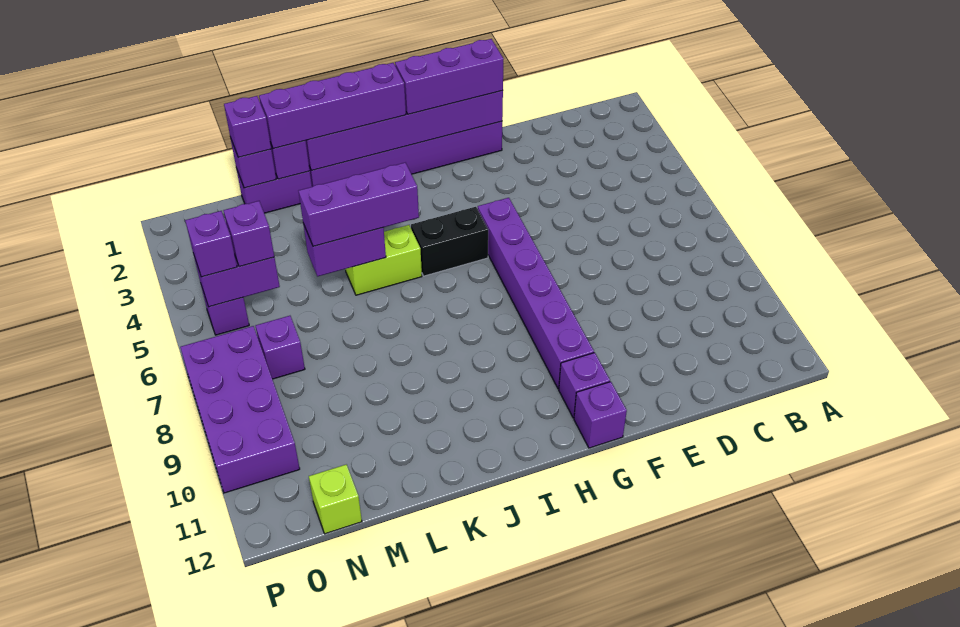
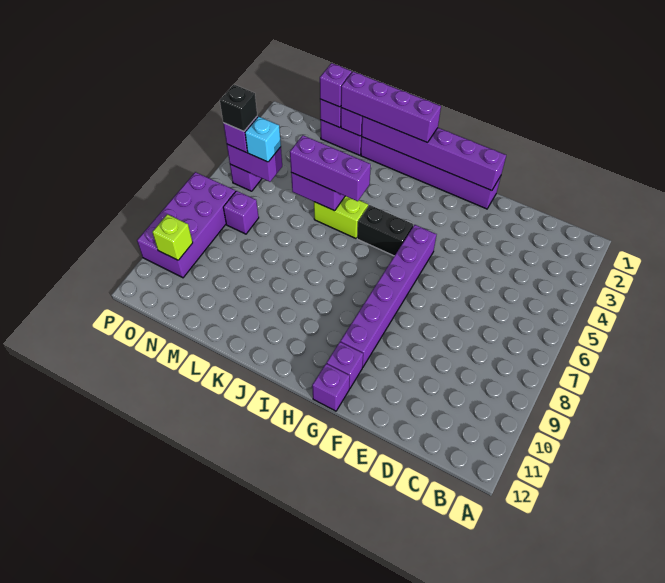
purple brick F1:H1 level 3 -> none
purple brick N5 level 3 -> cyan brick N5 level 3
lime brick N12 level 1 -> lime brick O10 level 2
none -> black brick O5 level 4

